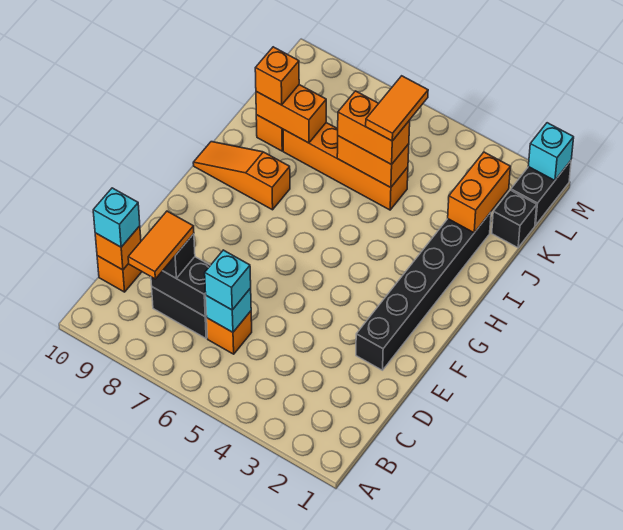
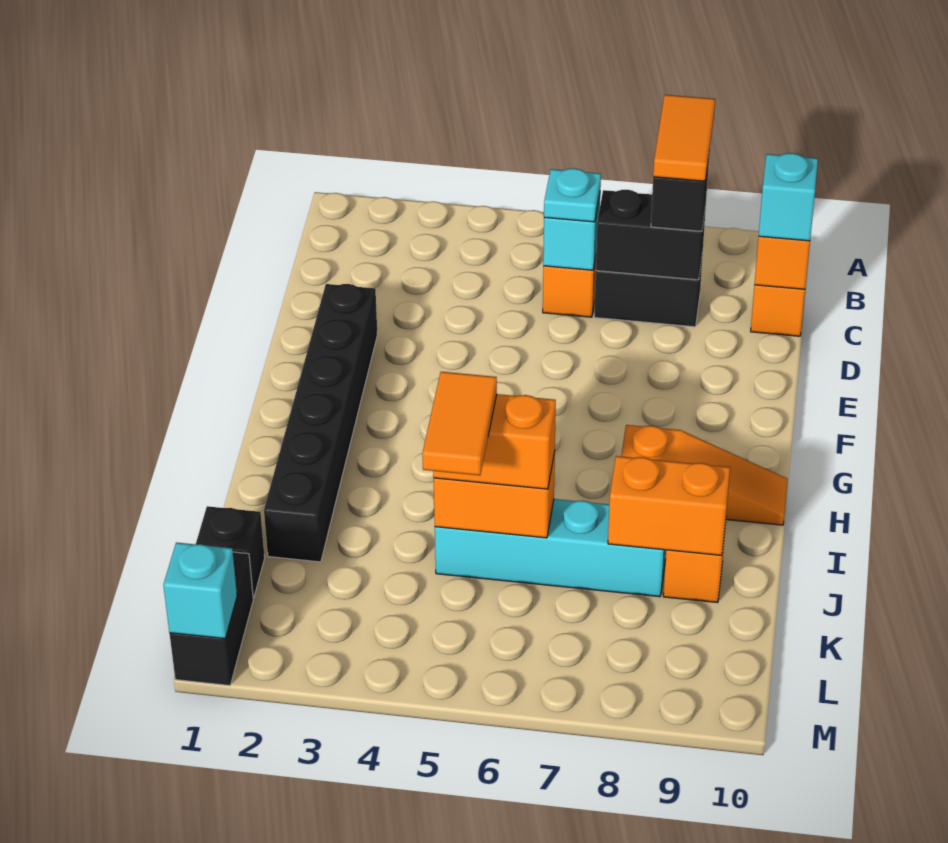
cyan brick C6 level 3 -> cyan plate C6 level 3
orange brick J2:K2 level 2 -> none
orange brick J5:J8 level 1 -> cyan brick J5:J8 level 1
orange brick J9 level 3 -> none

